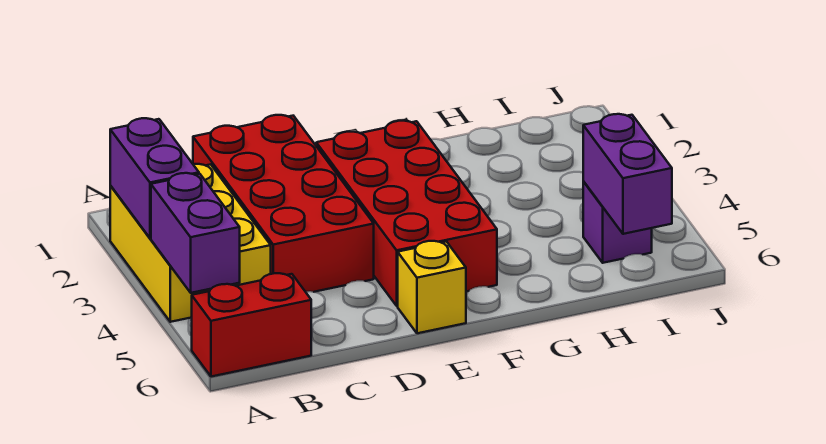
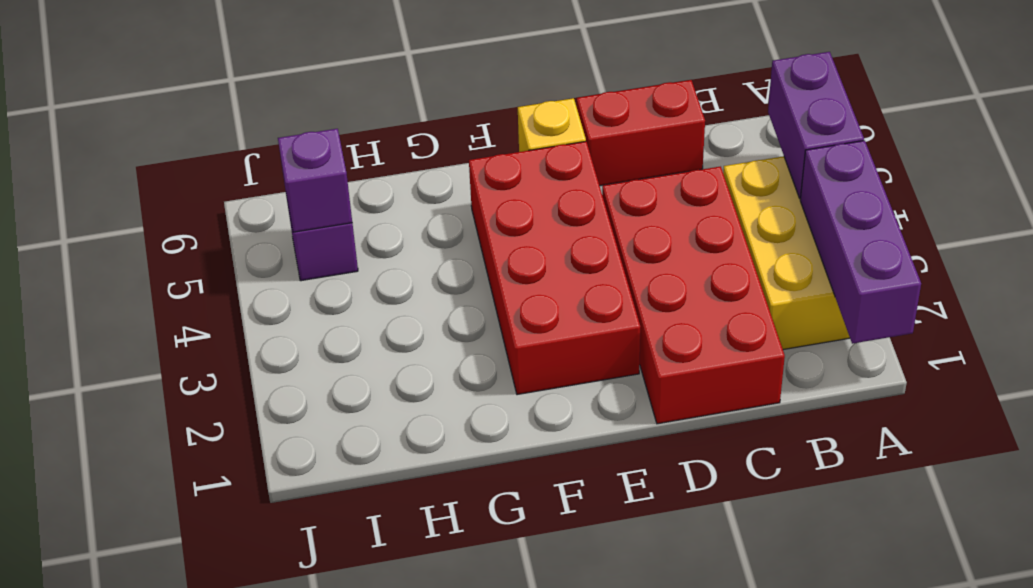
purple brick A2:A3 level 2 -> purple brick A1:A3 level 2
red brick A6:B6 level 1 -> red brick C6:D6 level 1
purple brick I5:I6 level 2 -> purple brick I5 level 2

